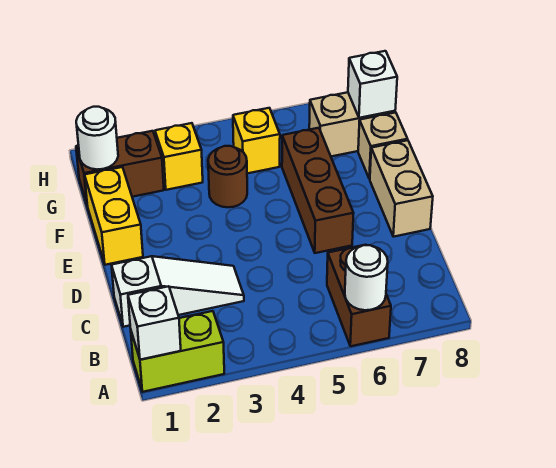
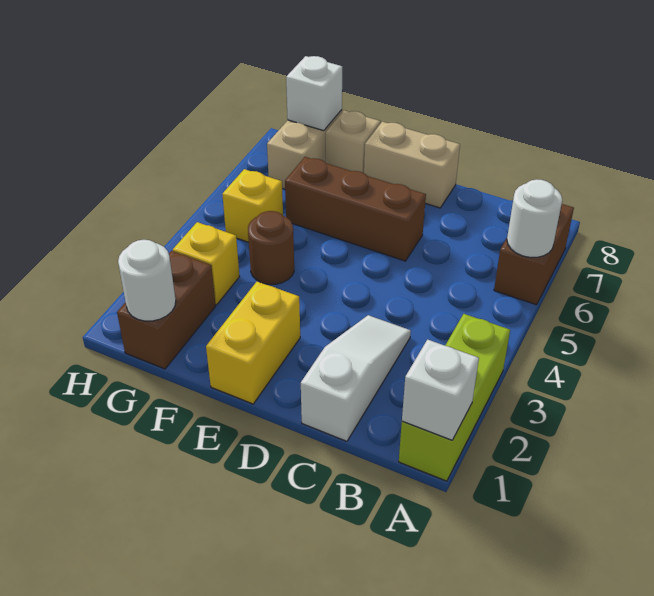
lime brick A1:A2 level 1 -> lime brick A1:A3 level 1
brown brick A6:B6 level 1 -> brown brick A6:A7 level 1
yellow brick E1:F1 level 1 -> yellow brick E1:E2 level 1

